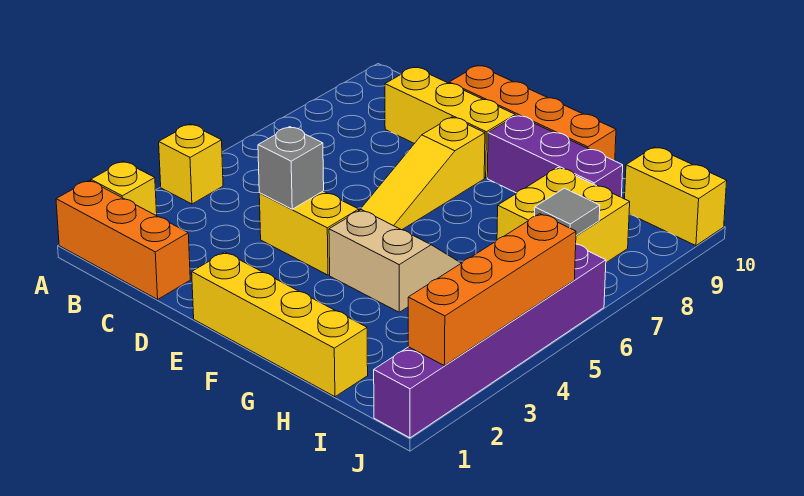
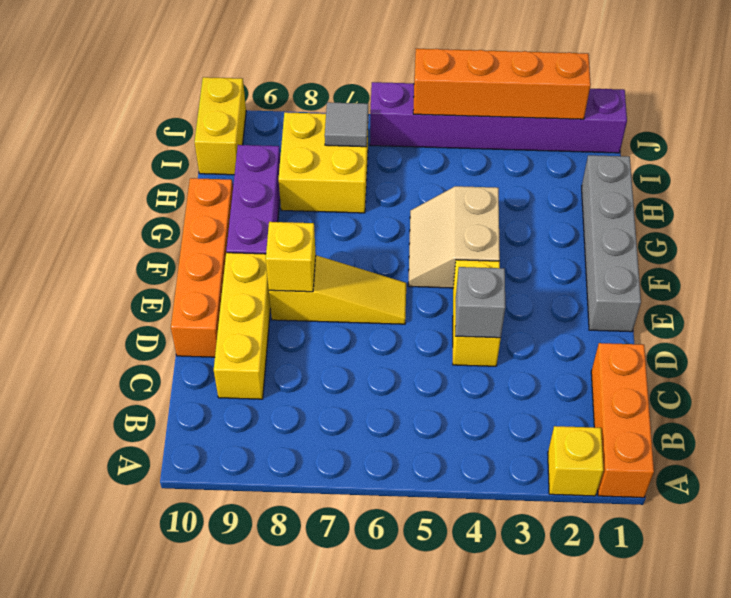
yellow brick A4 level 1 -> yellow brick E8 level 2
yellow brick E1:H1 level 1 -> grey brick E1:H1 level 1

